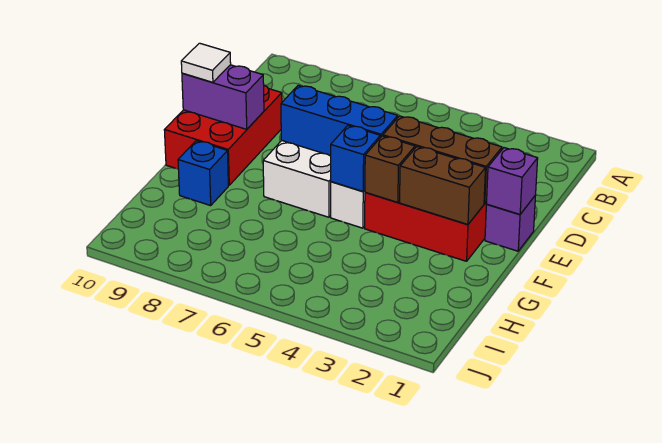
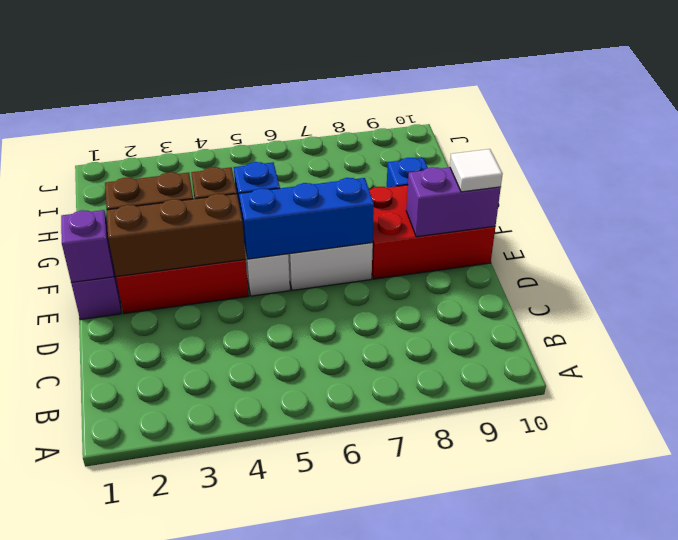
red brick D9:F10 level 1 -> red brick E8:F10 level 1

